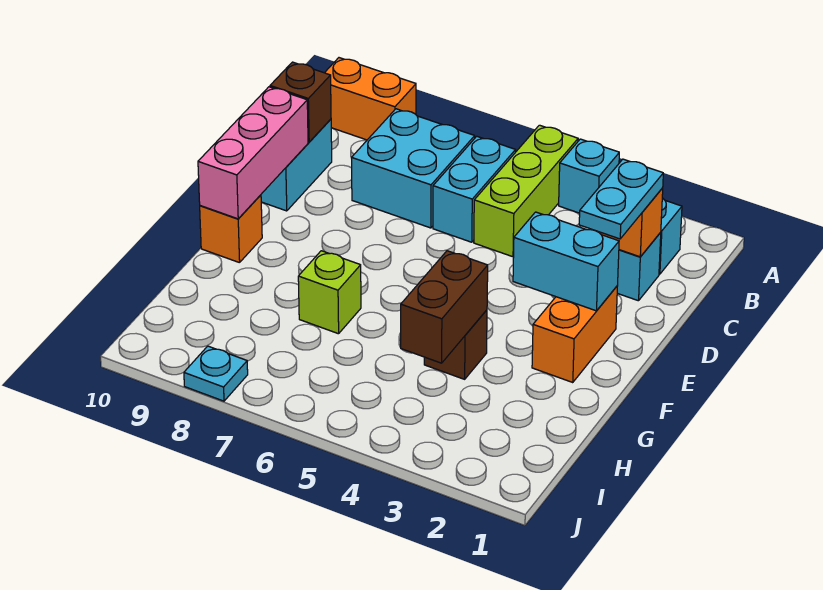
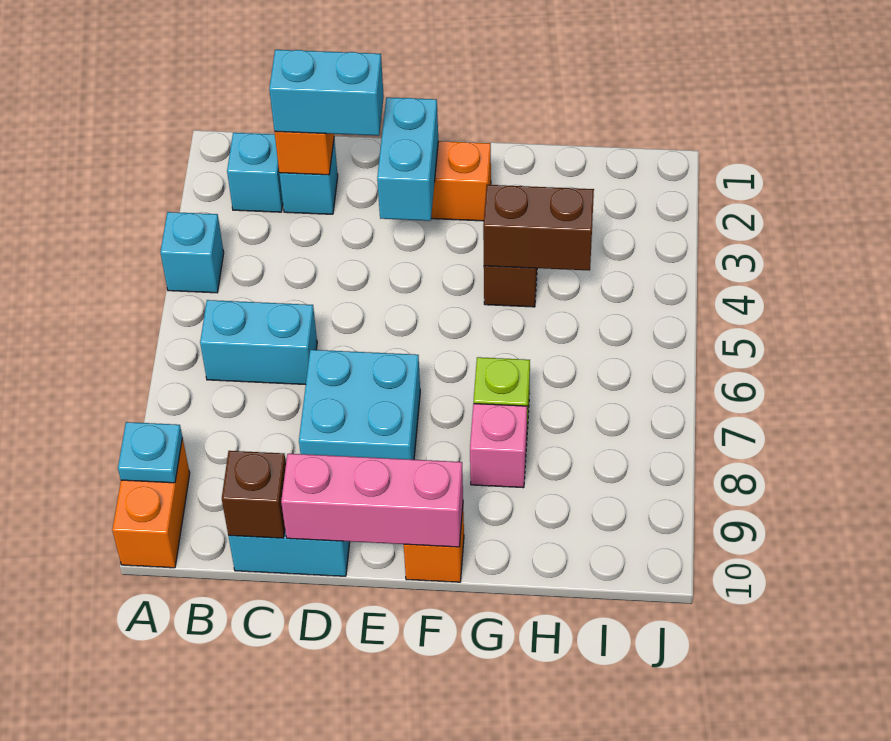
lime brick A5:C5 level 1 -> none
cyan brick B7:C8 level 1 -> cyan brick D7:E8 level 1
cyan plate C2:D2 level 3 -> cyan brick C2:D2 level 3
none -> pink brick G8 level 1
cyan plate J8 level 1 -> cyan plate A9 level 2

